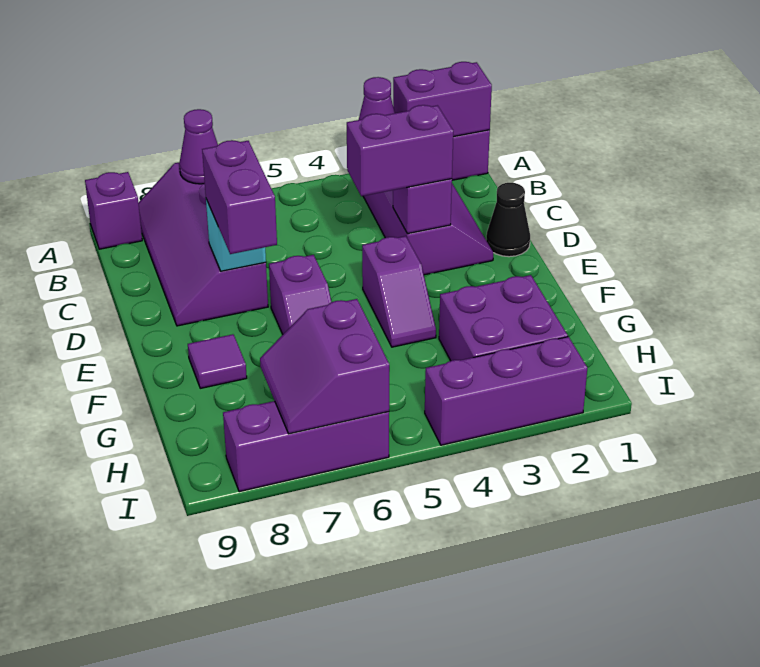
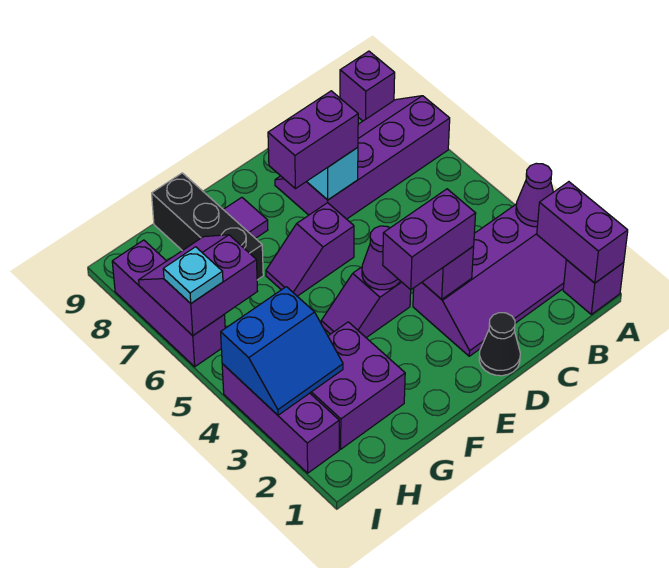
purple cone A7 level 2 -> purple cone E4 level 2
purple brick D3:D4 level 3 -> purple brick D3:E3 level 3
none -> black brick G7:G9 level 1
none -> blue slope H3:I4 level 2 top 4
none -> cyan plate I6 level 3

